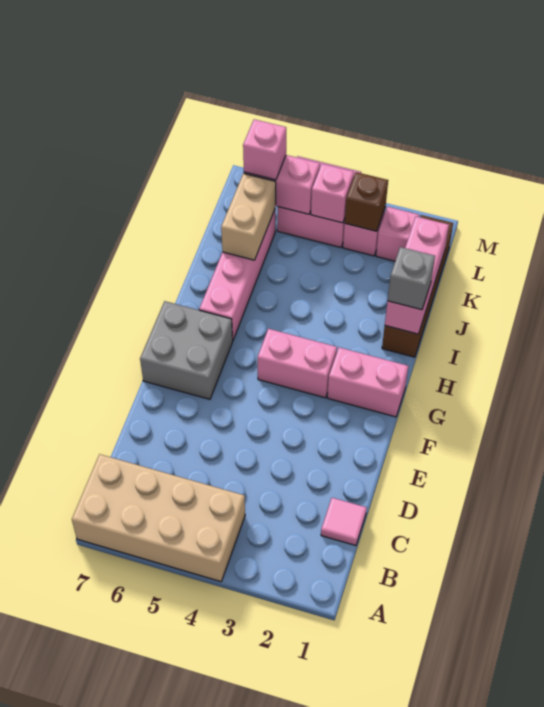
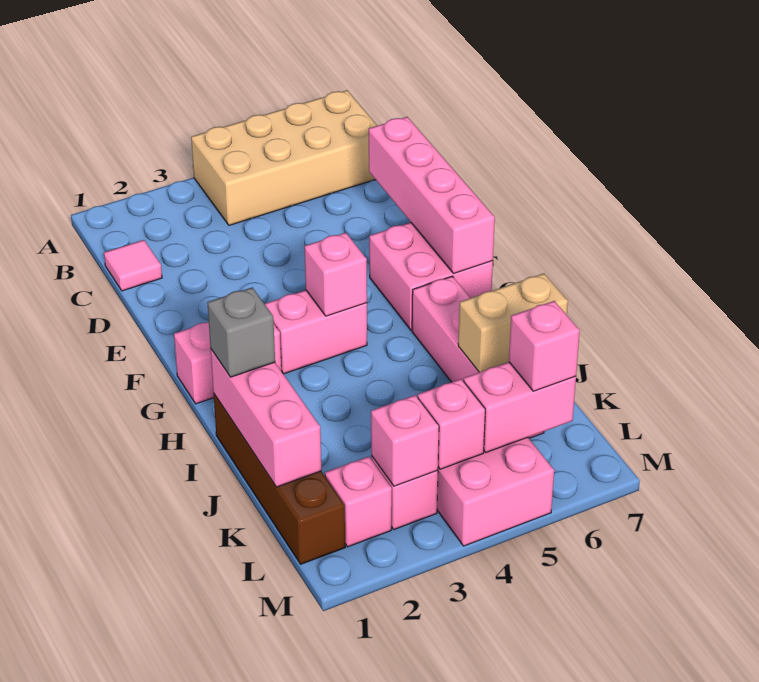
none -> pink brick D7:G7 level 2
grey brick F6:G7 level 1 -> pink brick F6:G7 level 1
none -> pink brick G4 level 2
tan brick J6:K6 level 2 -> tan brick J6:J7 level 2
brown brick L3 level 2 -> pink brick L3 level 2

